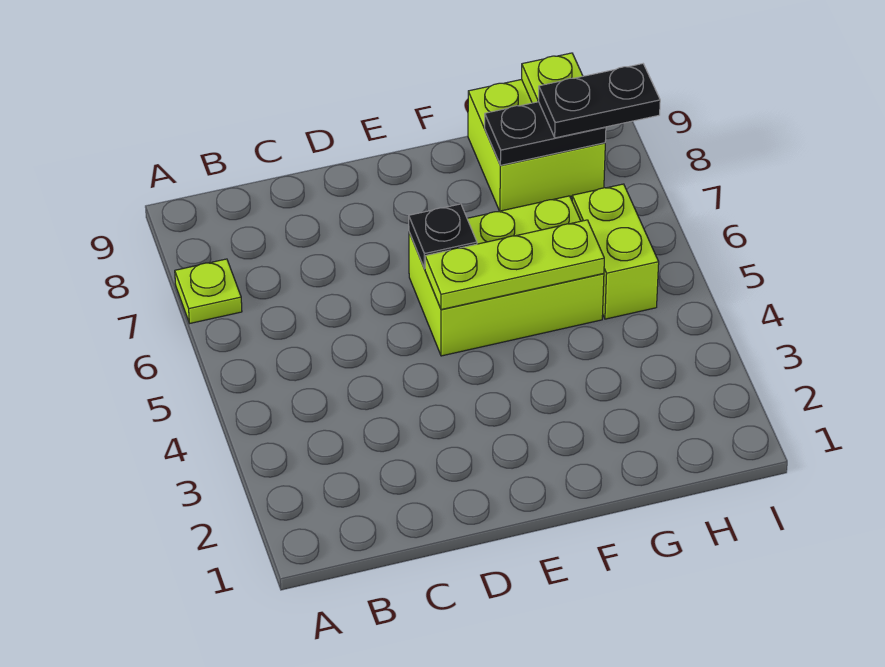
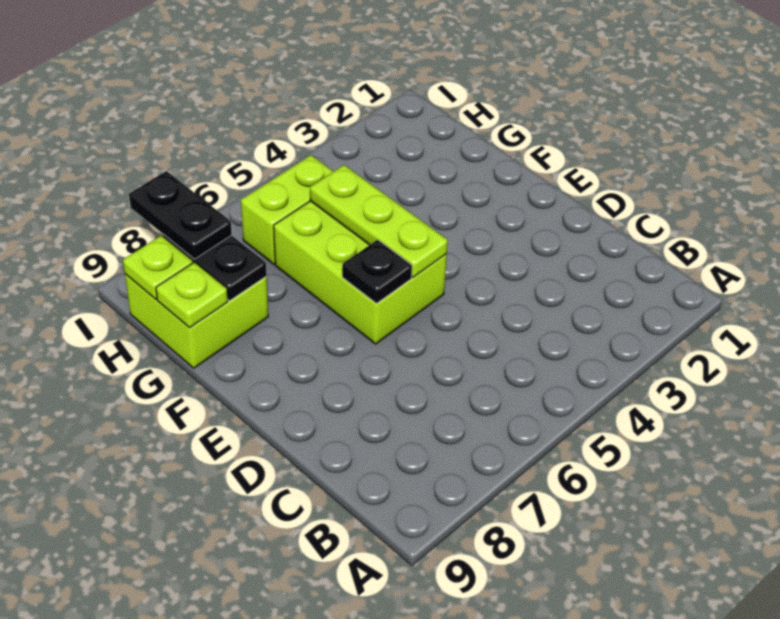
lime plate A7 level 1 -> lime plate G9 level 2

